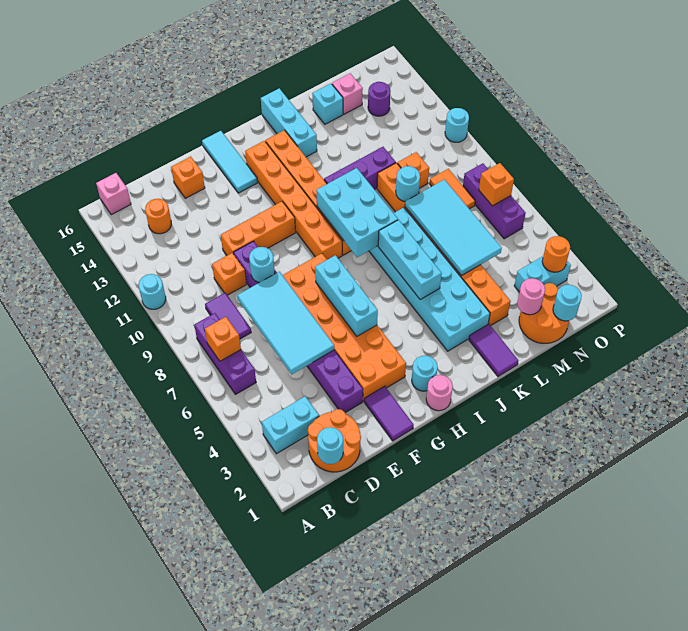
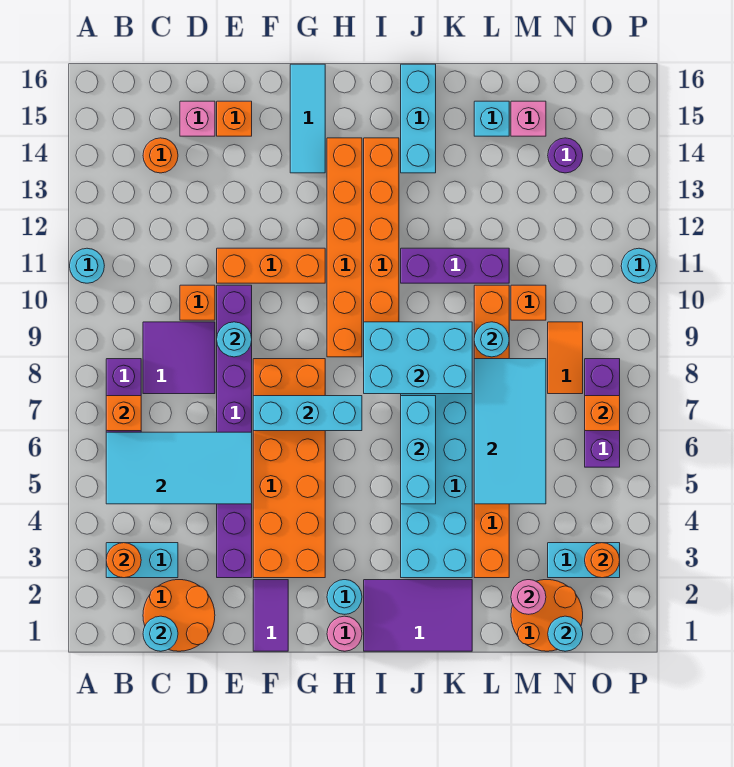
none -> orange round brick B3 level 2
pink brick B16 level 1 -> pink brick D15 level 1
purple tile C8:C9 level 1 -> purple tile C8:D9 level 1
cyan tile D5:E8 level 2 -> cyan tile B5:E6 level 2
cyan brick G5:G7 level 2 -> cyan brick F7:H7 level 2
cyan brick I8:J10 level 2 -> cyan brick I8:K9 level 2
purple tile K1:K2 level 1 -> purple tile I1:K2 level 1

